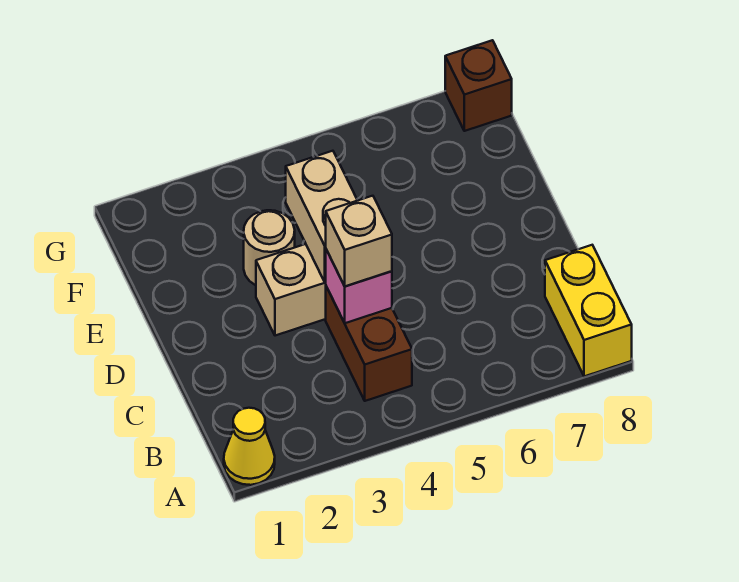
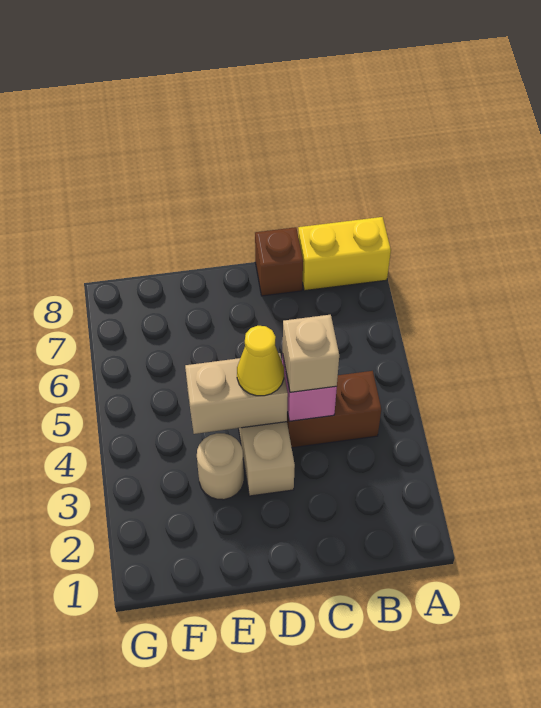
yellow cone A1 level 1 -> yellow cone D4 level 3
brown brick G8 level 1 -> brown brick C8 level 1

